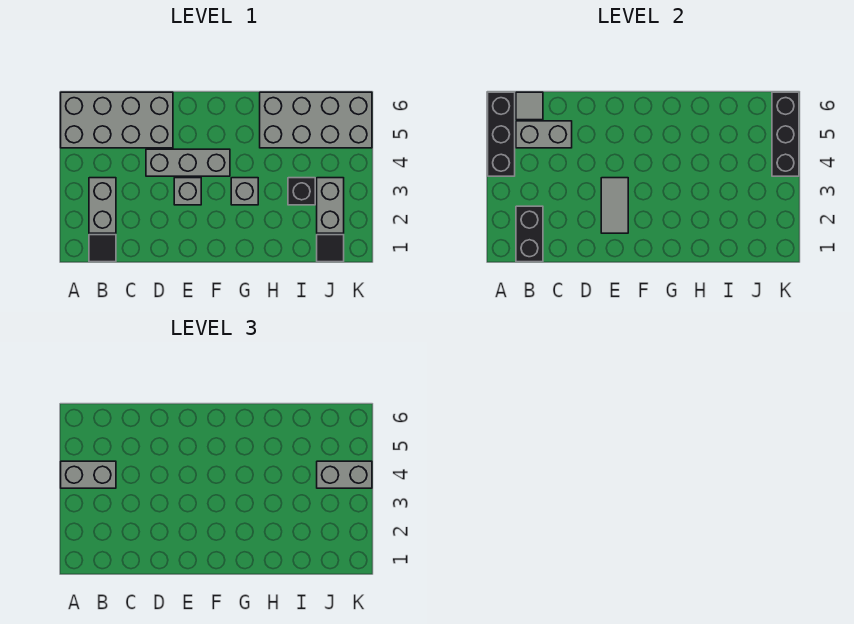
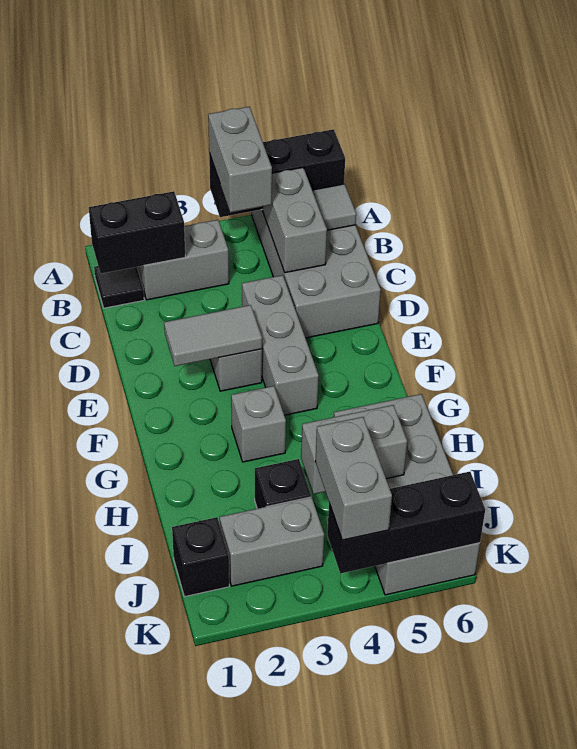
none -> grey brick I4:I5 level 2
black tile J1 level 1 -> black brick J1 level 1

